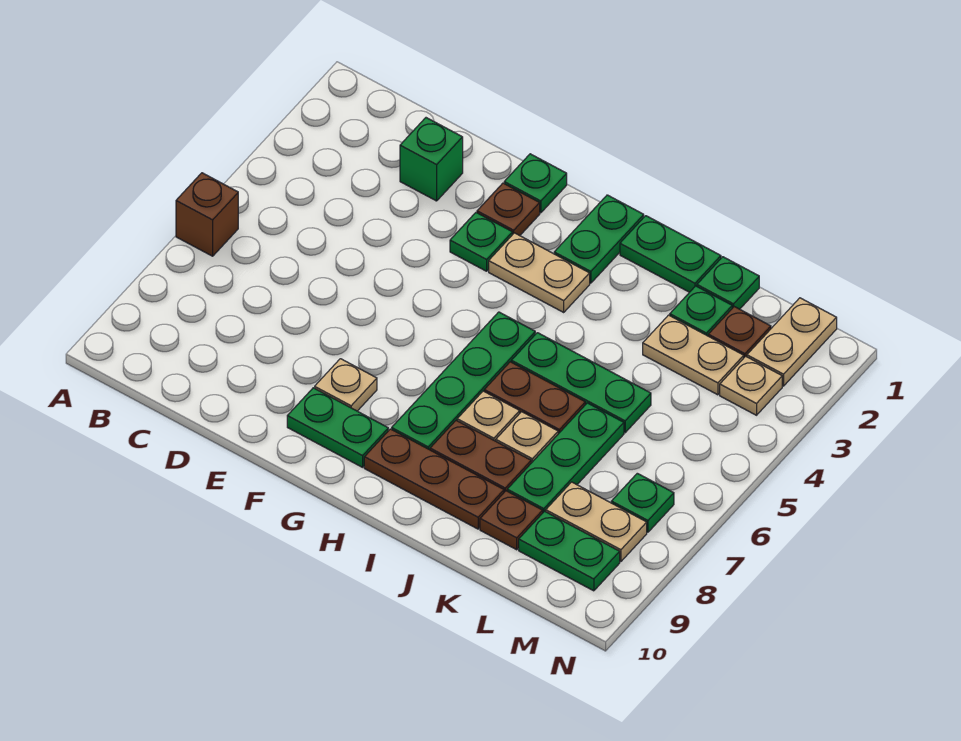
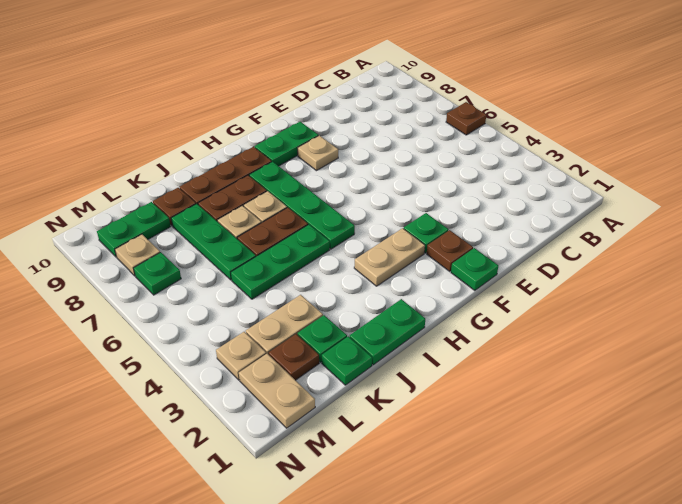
brown brick A6 level 1 -> brown plate A6 level 1
green brick D2 level 1 -> none
green plate H1:H2 level 1 -> none
tan plate L8:M8 level 1 -> tan plate M8 level 1

